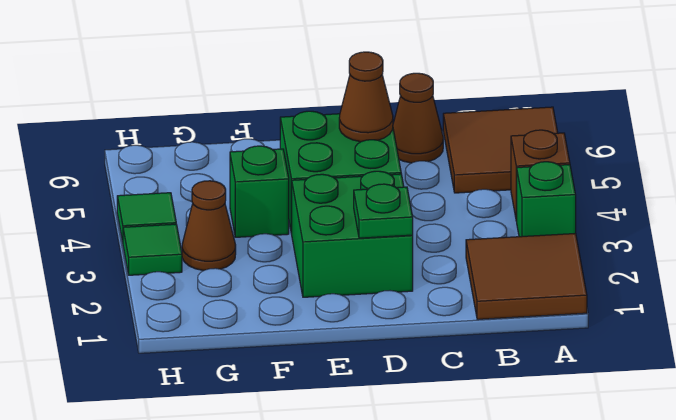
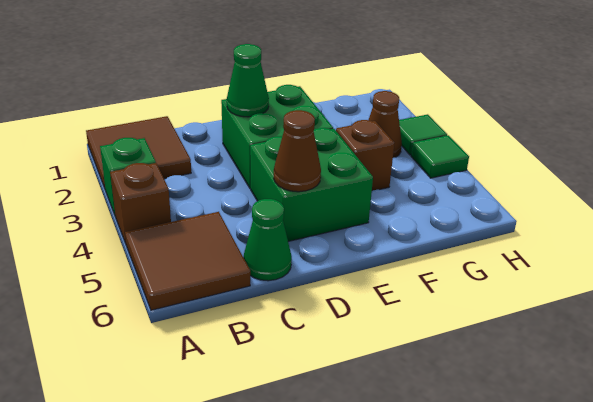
brown cone C6 level 1 -> green cone C6 level 1
green plate D2 level 2 -> green cone D2 level 2
green brick F4 level 1 -> brown brick F4 level 1

